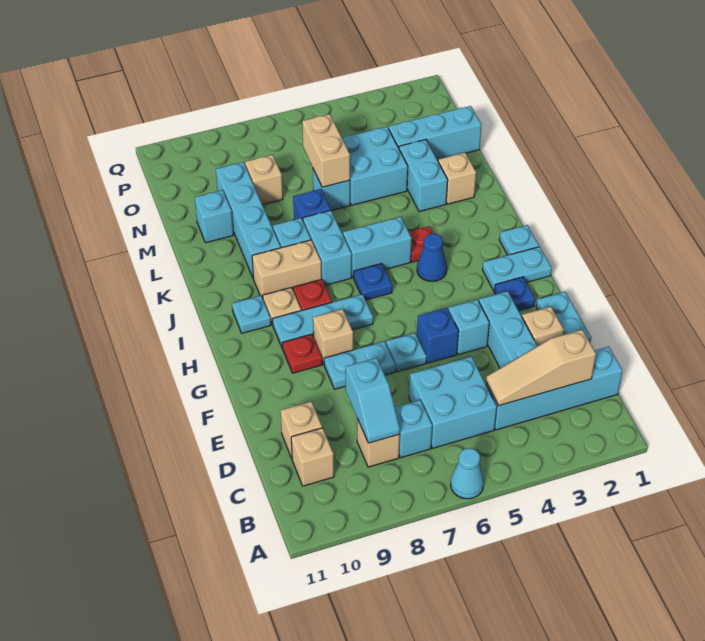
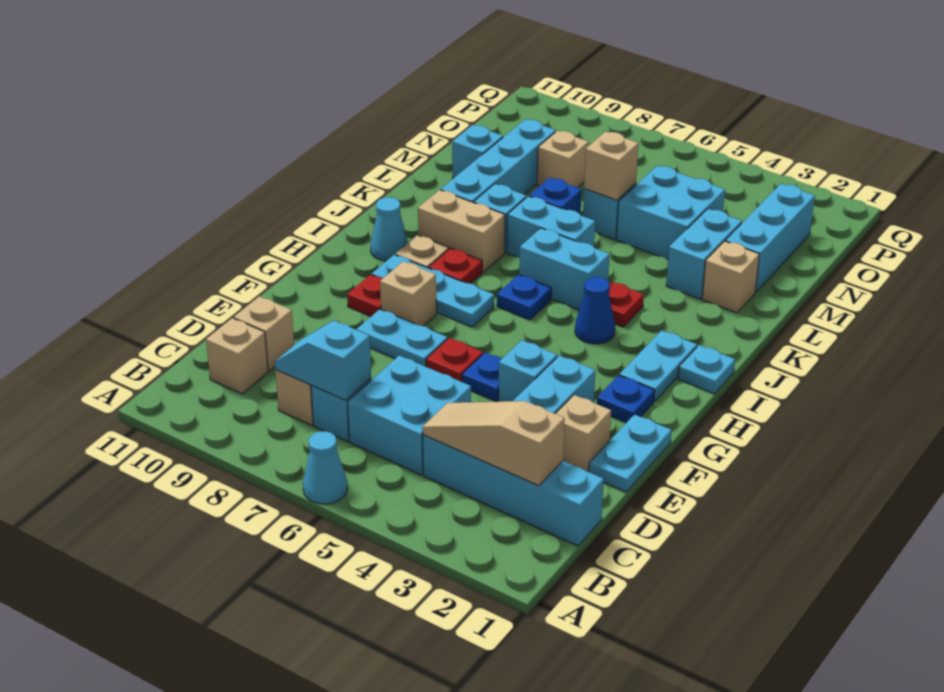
cyan slope C8:D8 level 2 top D -> cyan slope C7:C8 level 2 top 7
blue brick F5 level 1 -> blue plate F5 level 1
cyan plate F6 level 1 -> red plate F6 level 1
cyan plate H1:H2 level 1 -> cyan plate H2:I2 level 1
cyan plate I10 level 1 -> cyan cone I10 level 1
cyan brick J7:K7 level 1 -> cyan brick K6:K7 level 1
tan brick M6:N6 level 2 -> tan brick M6 level 2
cyan brick N1:N3 level 1 -> cyan brick M2:O2 level 1

